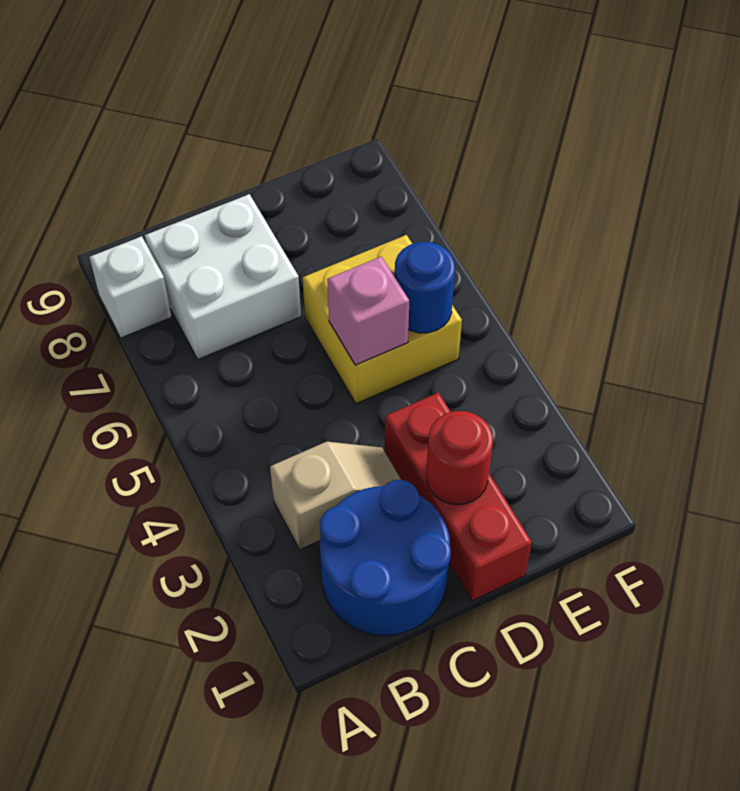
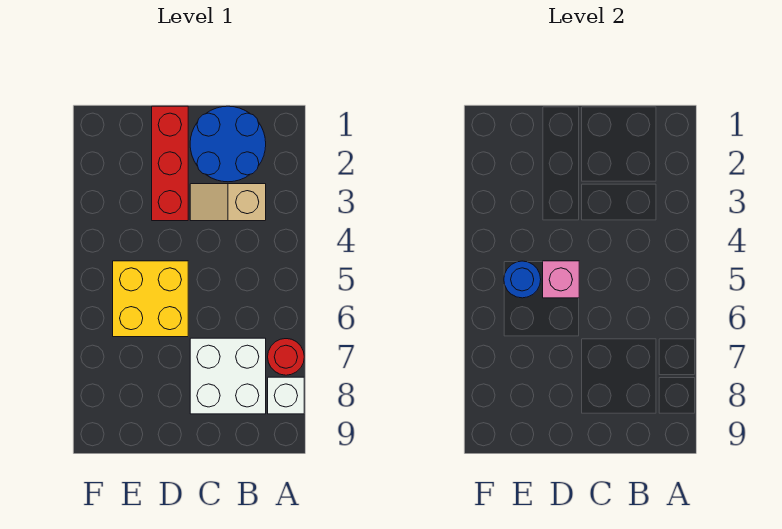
red round brick D2 level 2 -> red round brick A7 level 1

